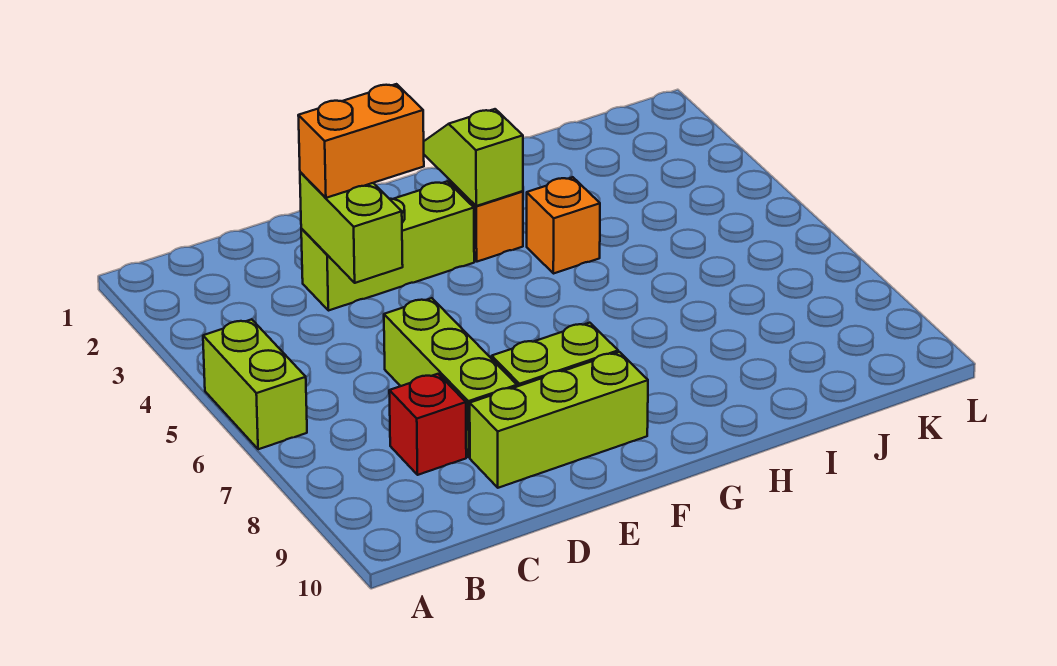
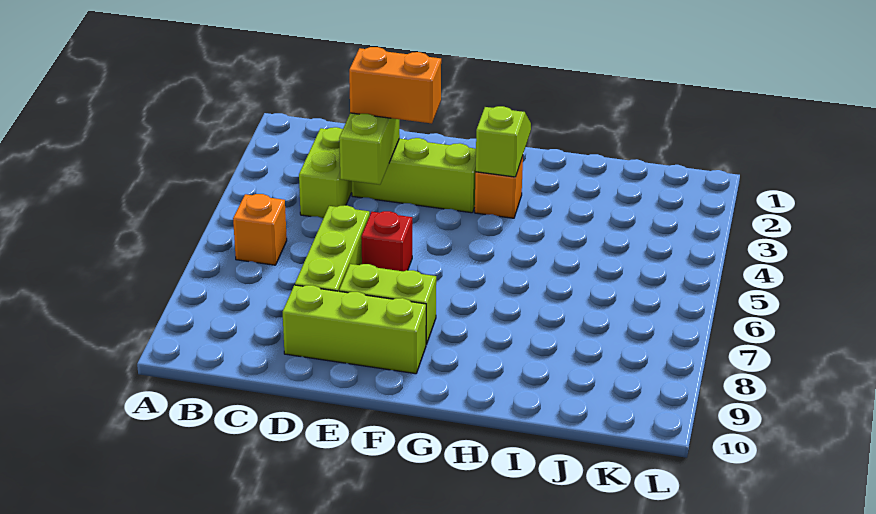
lime brick A5:A6 level 1 -> lime brick C3:C4 level 1
red brick C8 level 1 -> red brick E6 level 1
orange brick H4 level 1 -> orange brick B6 level 1

